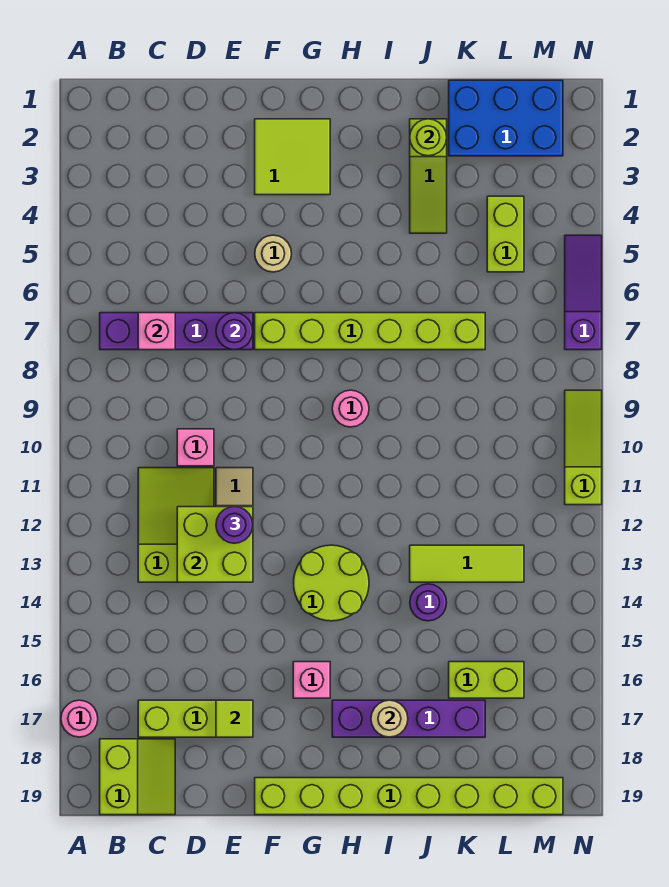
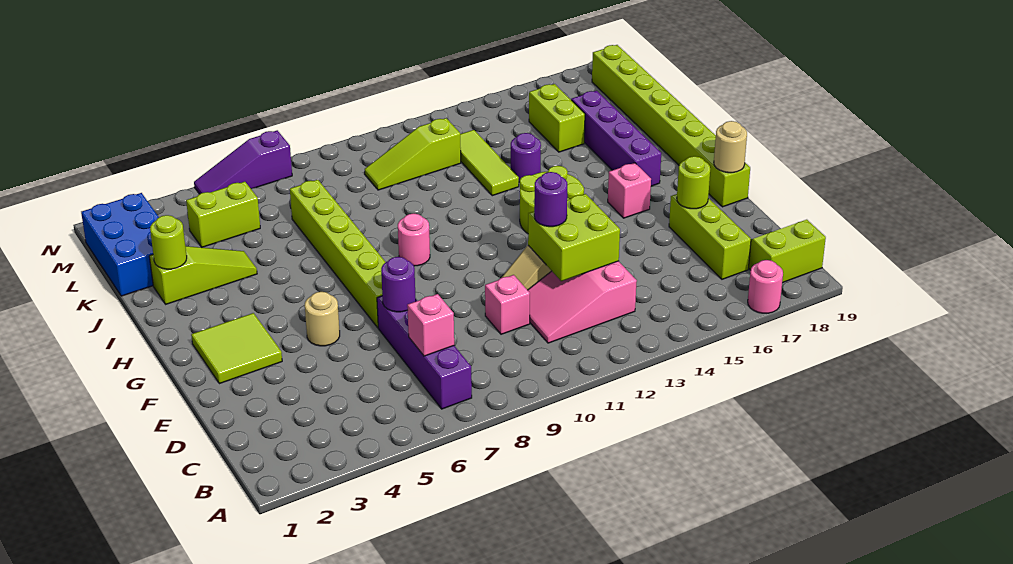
lime slope C11:D13 level 1 top 13 -> pink slope C11:D13 level 1 top 13
lime tile E17 level 2 -> lime round brick E17 level 2
tan round brick I17 level 2 -> tan round brick F19 level 2
lime slope N9:N11 level 1 top 11 -> lime slope L10:L12 level 1 top 12

